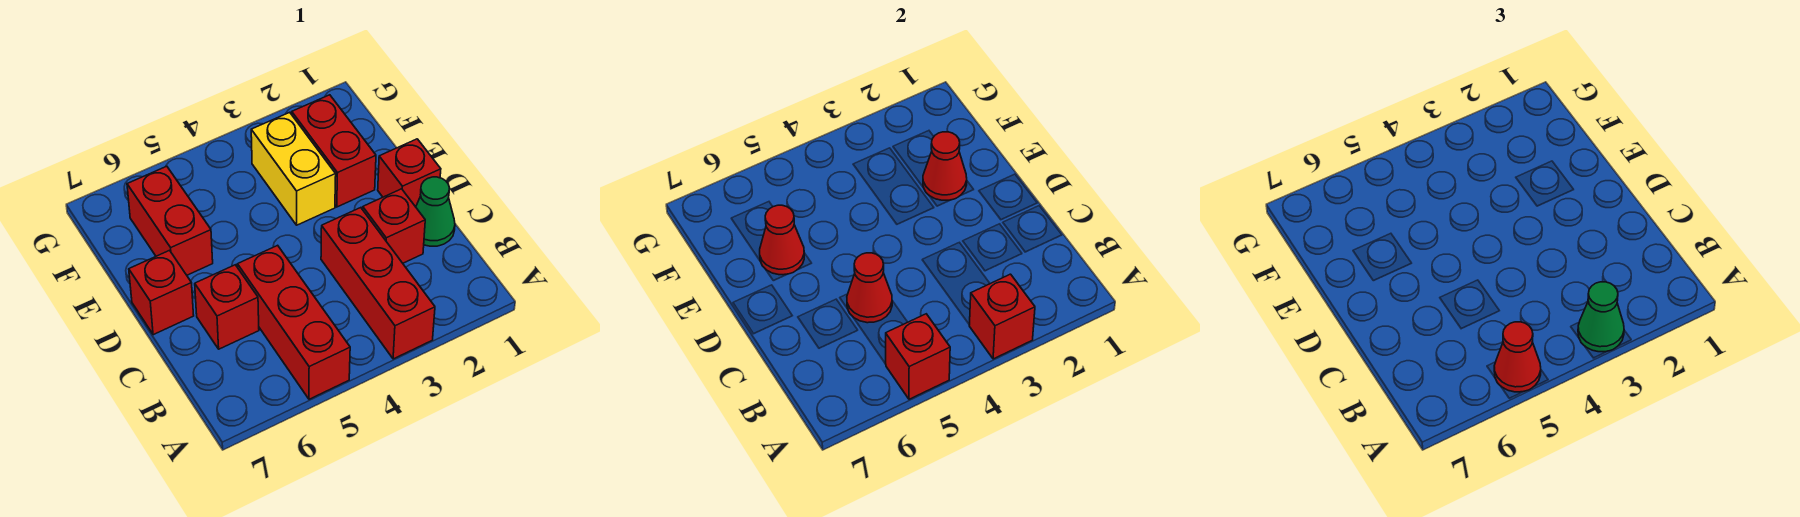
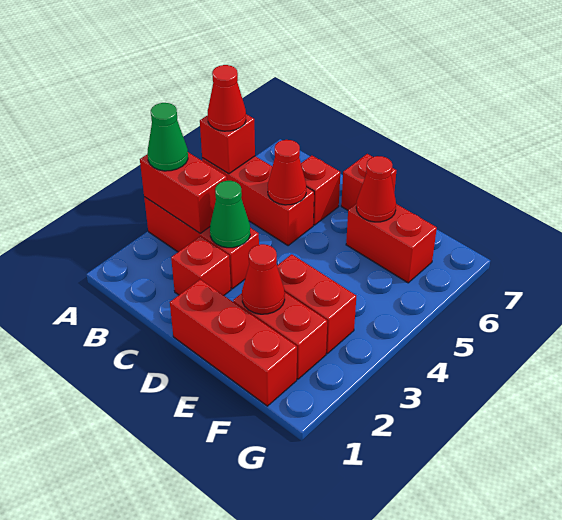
red brick A3 level 2 -> red brick A3:B3 level 2
green cone C1 level 1 -> green cone C3 level 2
red brick D1 level 1 -> red brick D1:F1 level 1
yellow brick E3:F3 level 1 -> red brick E3:F3 level 1

